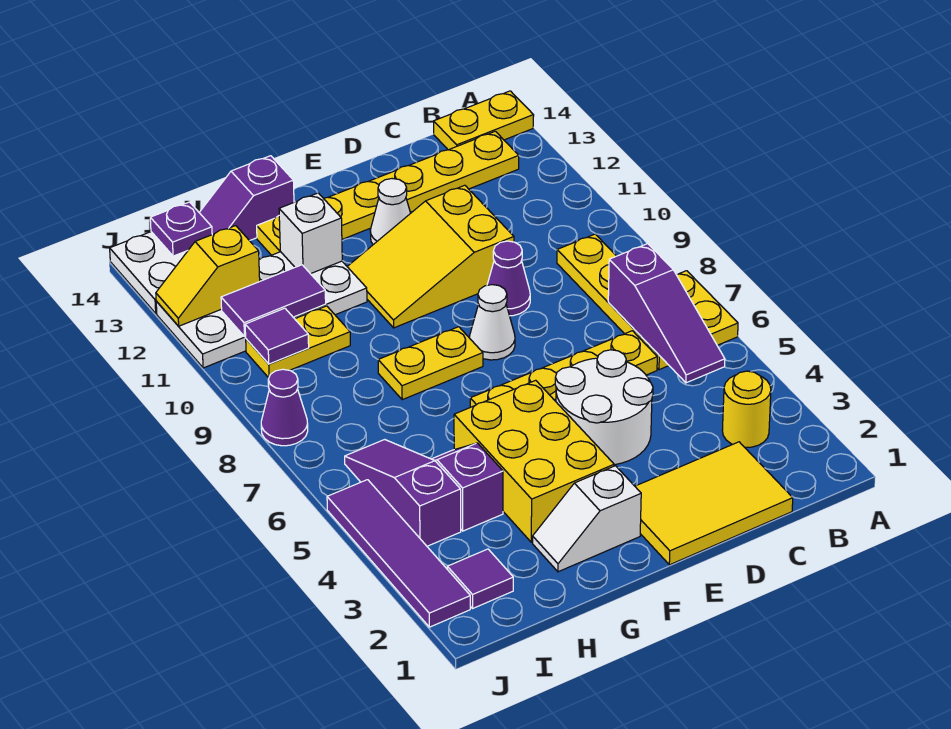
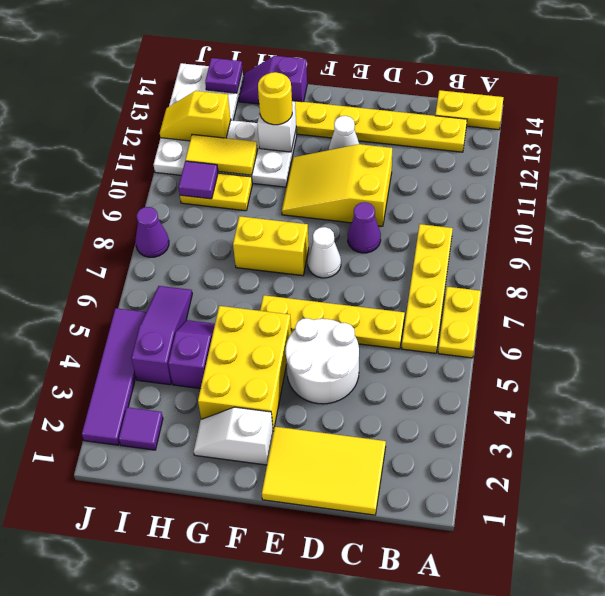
yellow round brick B3 level 1 -> yellow round brick G12 level 3
purple slope B5:B7 level 2 top 7 -> none
yellow plate F8:G8 level 1 -> yellow brick F8:G8 level 1
purple tile H11:I11 level 2 -> yellow tile H11:I11 level 2

